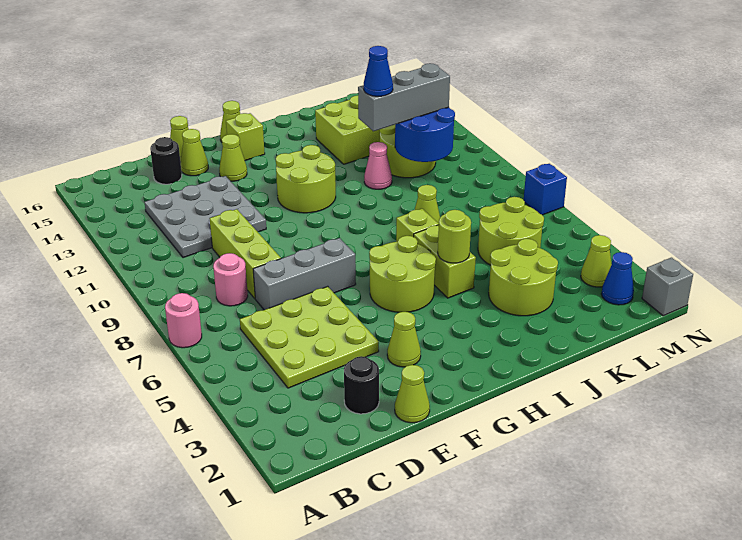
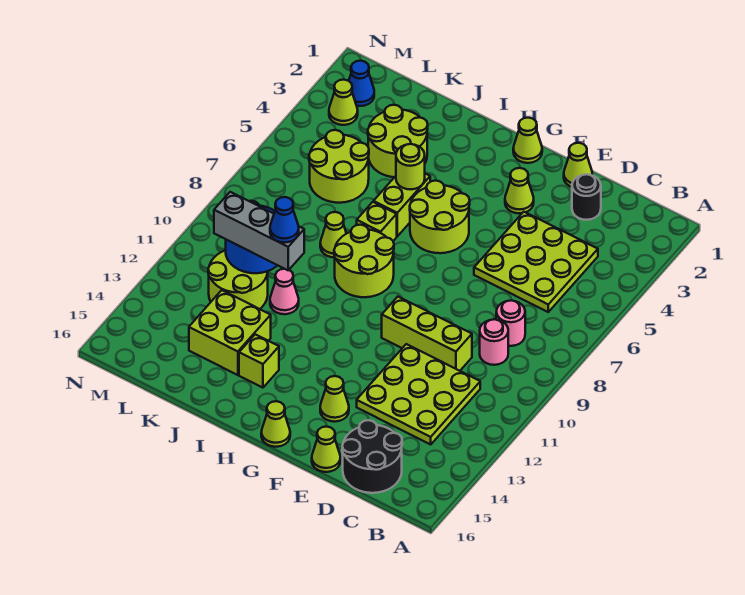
pink round brick A7 level 1 -> pink round brick C9 level 1
grey plate C11:E13 level 1 -> lime plate C11:E13 level 1
grey brick D7:F7 level 1 -> none
lime brick D8:D10 level 1 -> lime brick D10:F10 level 1
black round brick D15 level 1 -> black round brick C15:D16 level 1
lime cone E15 level 1 -> lime cone G1 level 1
lime round brick G11:H12 level 1 -> lime round brick H8:I9 level 1
lime brick G15 level 1 -> lime brick I14 level 1
grey brick N1 level 1 -> none
blue brick N7 level 1 -> none

